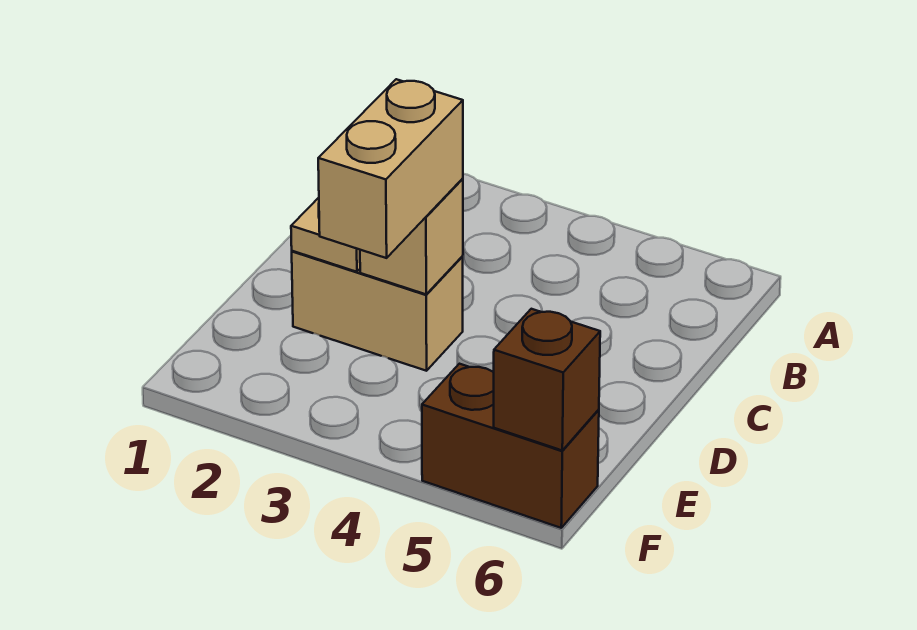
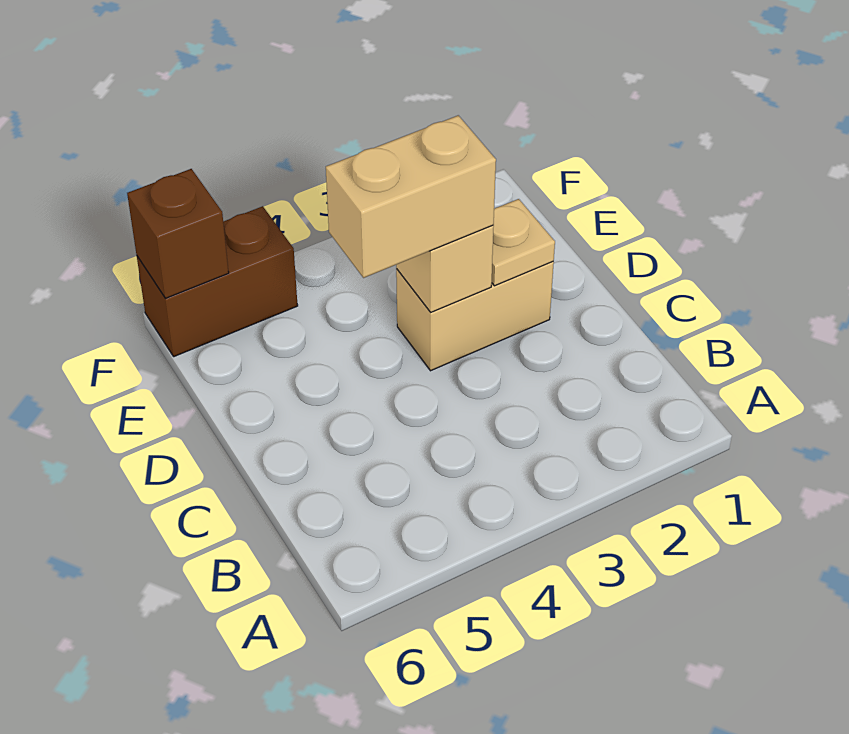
tan brick D3:E3 level 3 -> tan brick D3:D4 level 3

